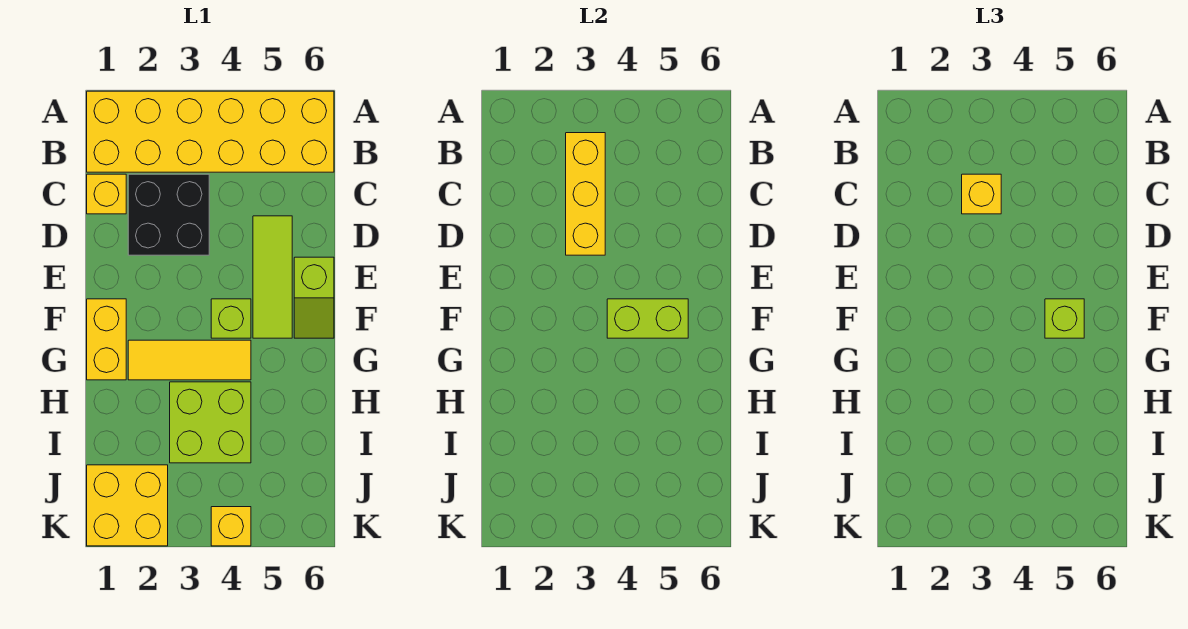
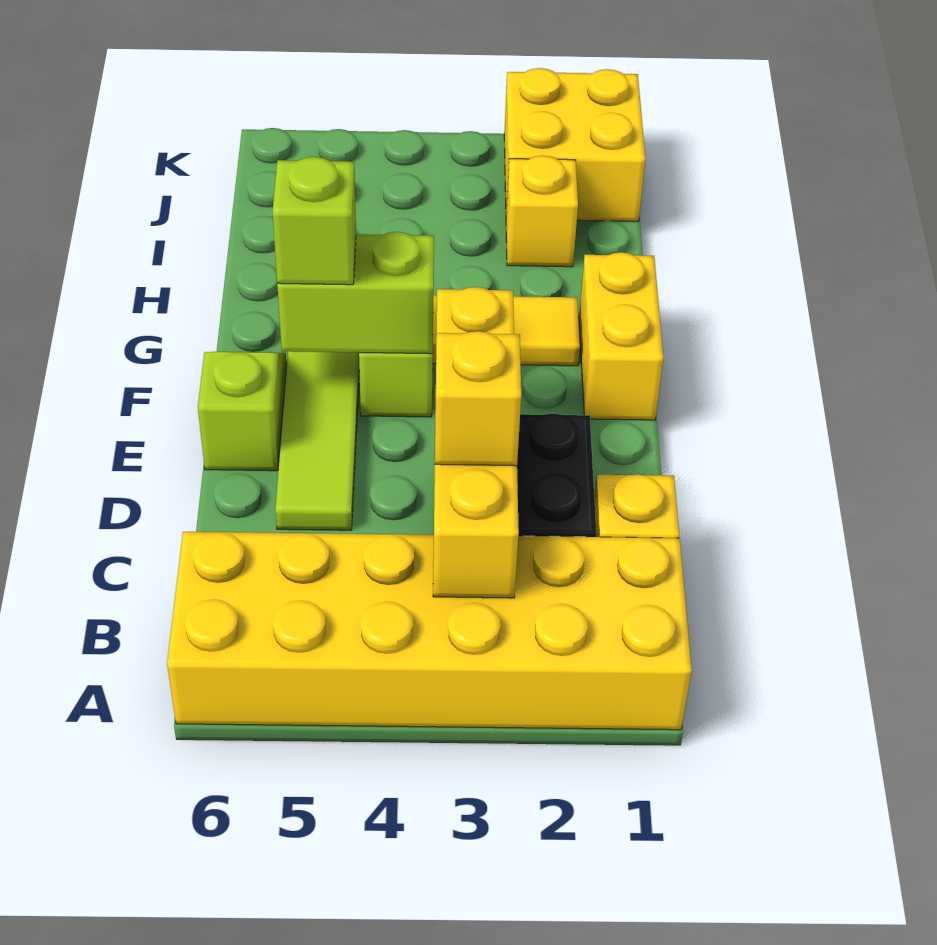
yellow brick B3:D3 level 2 -> yellow brick B3:E3 level 2
lime brick H3:I4 level 1 -> none
yellow brick K4 level 1 -> yellow brick I2 level 1

